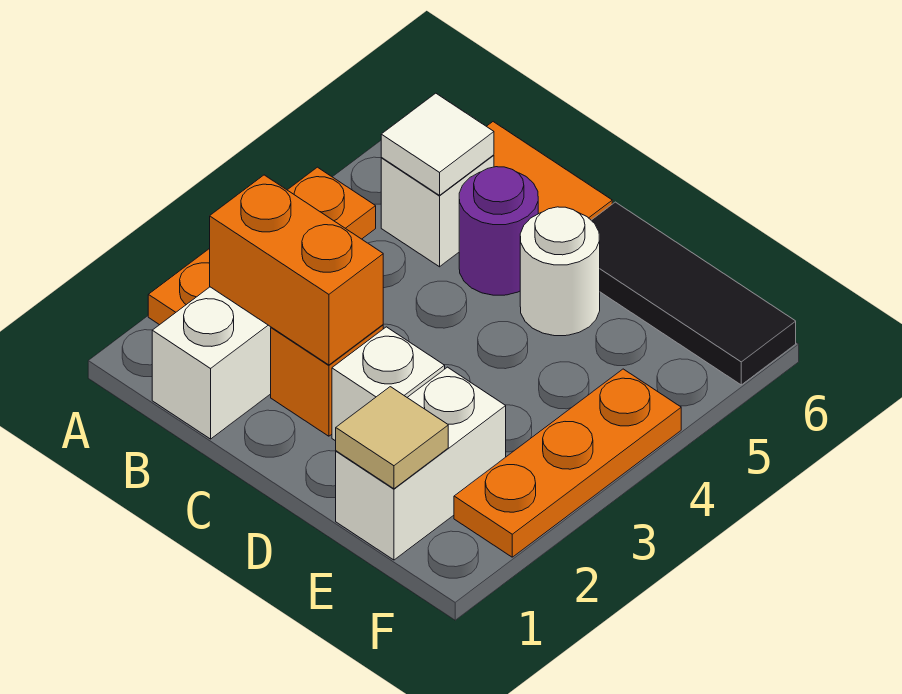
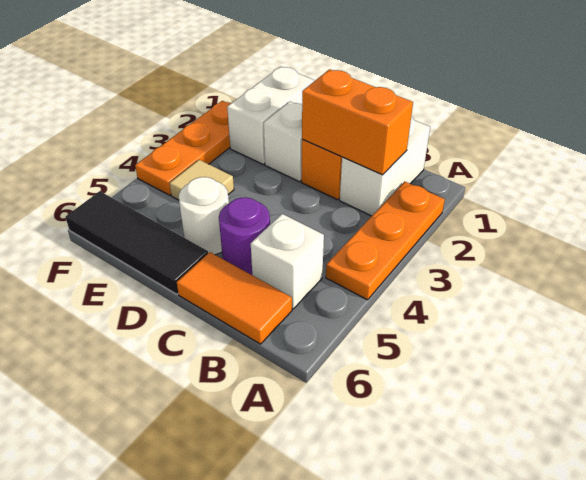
white tile B5 level 2 -> none
tan tile E1 level 2 -> tan tile E4 level 1

